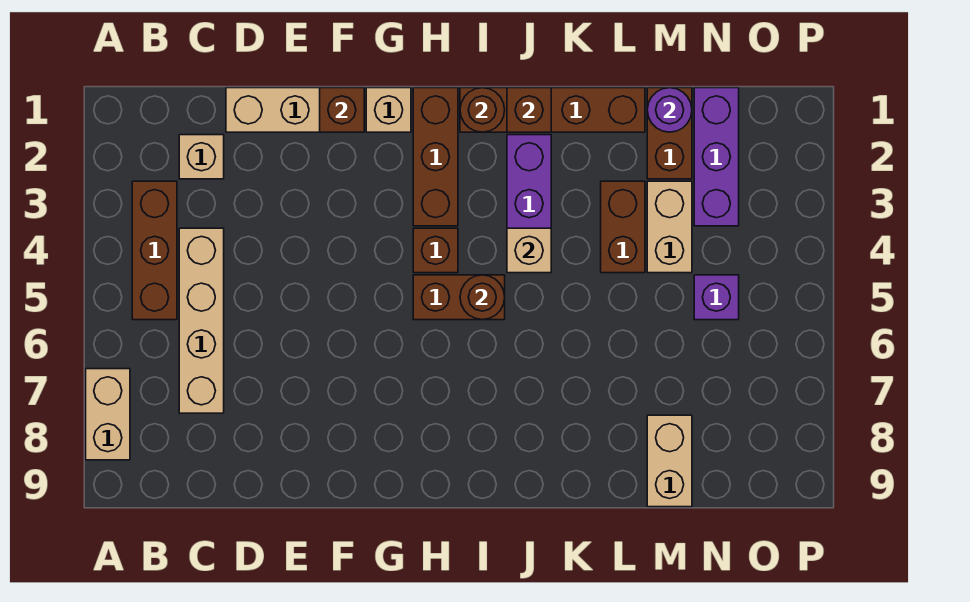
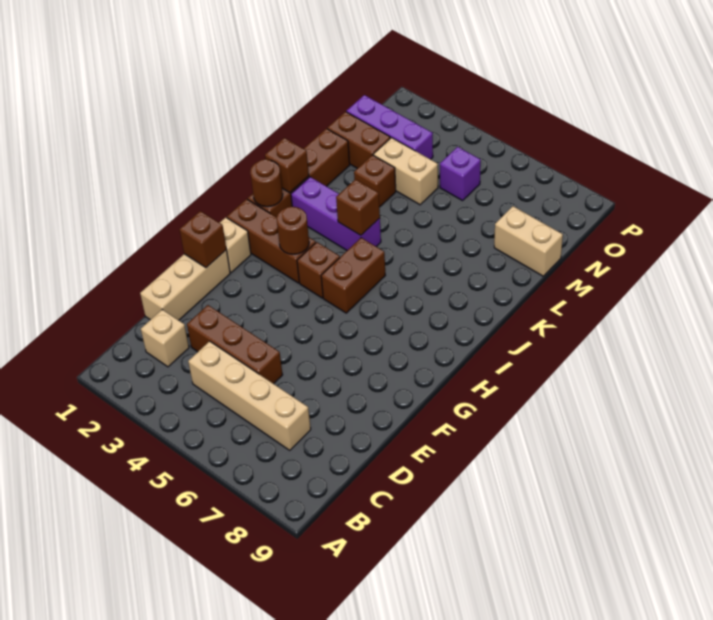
tan brick A7:A8 level 1 -> none
brown brick B3:B5 level 1 -> brown brick D3:D5 level 1
brown round brick I5 level 2 -> brown round brick H3 level 2
tan brick J4 level 2 -> brown brick J4 level 2
brown brick L3:L4 level 1 -> brown brick L3 level 1
purple round brick M1 level 2 -> none

